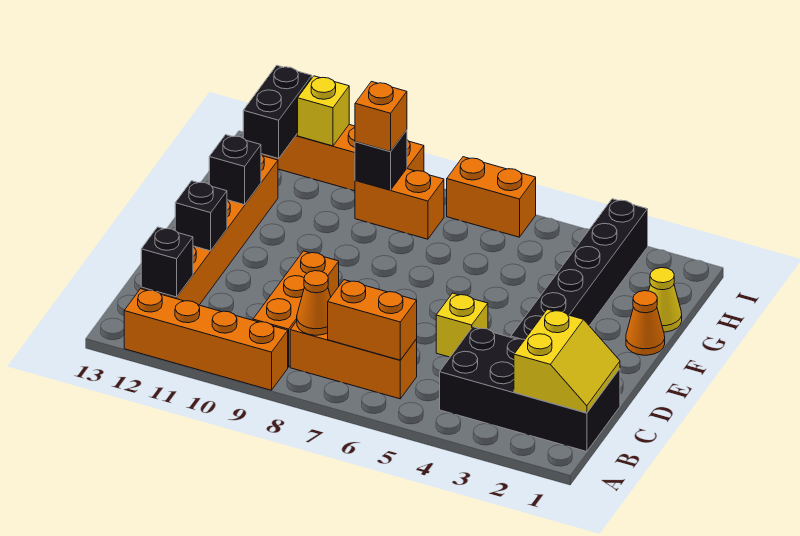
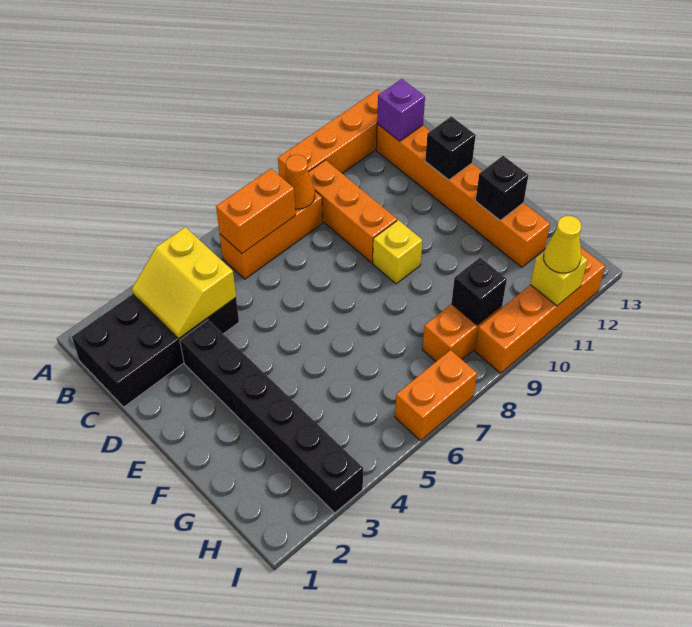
yellow slope B1:C2 level 2 top 2 -> yellow slope B3:C4 level 2 top 4
black brick B12 level 2 -> purple brick B12 level 2
yellow brick D5 level 1 -> yellow brick E9 level 1
orange cone F1 level 1 -> none
yellow cone G1 level 1 -> yellow cone I11 level 3
orange brick H9 level 3 -> none
black brick H12:I12 level 2 -> none

